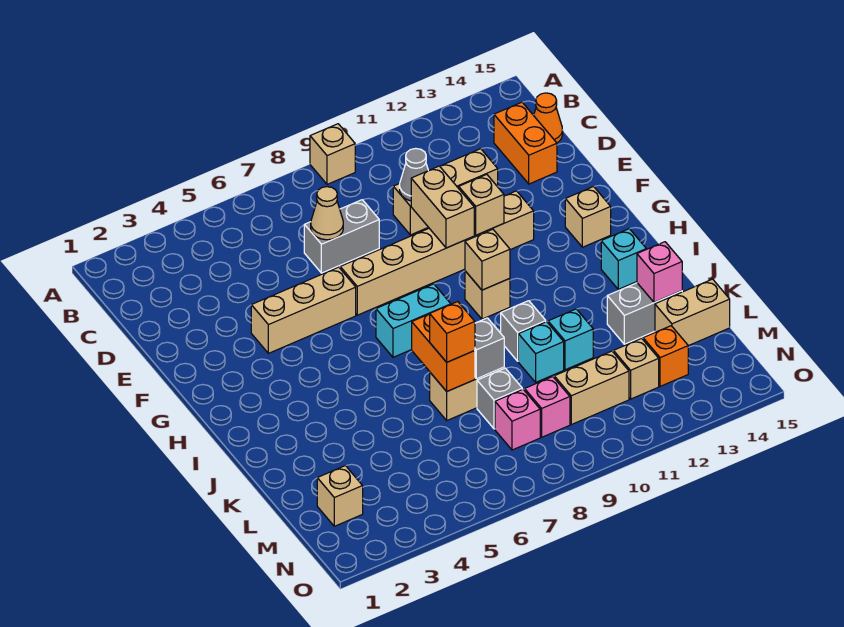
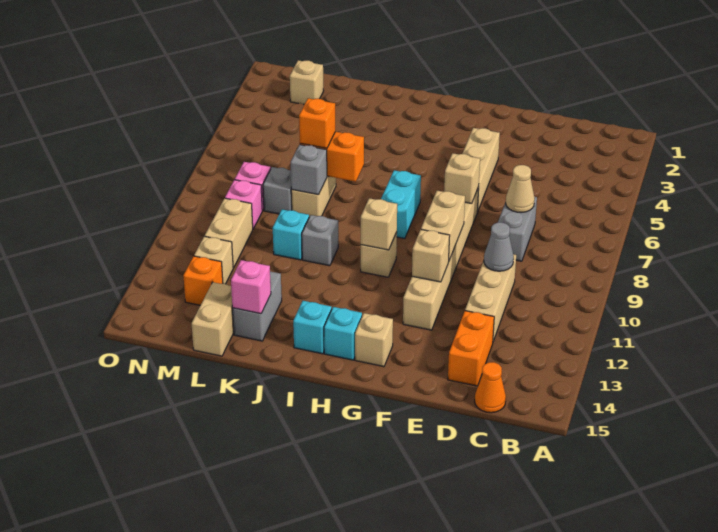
tan brick A9 level 1 -> tan brick F7 level 2
orange brick C14:D14 level 1 -> orange brick D13:D14 level 1
tan brick E10:F10 level 2 -> tan brick F9:F10 level 2
cyan brick K11 level 1 -> cyan brick H14 level 1

